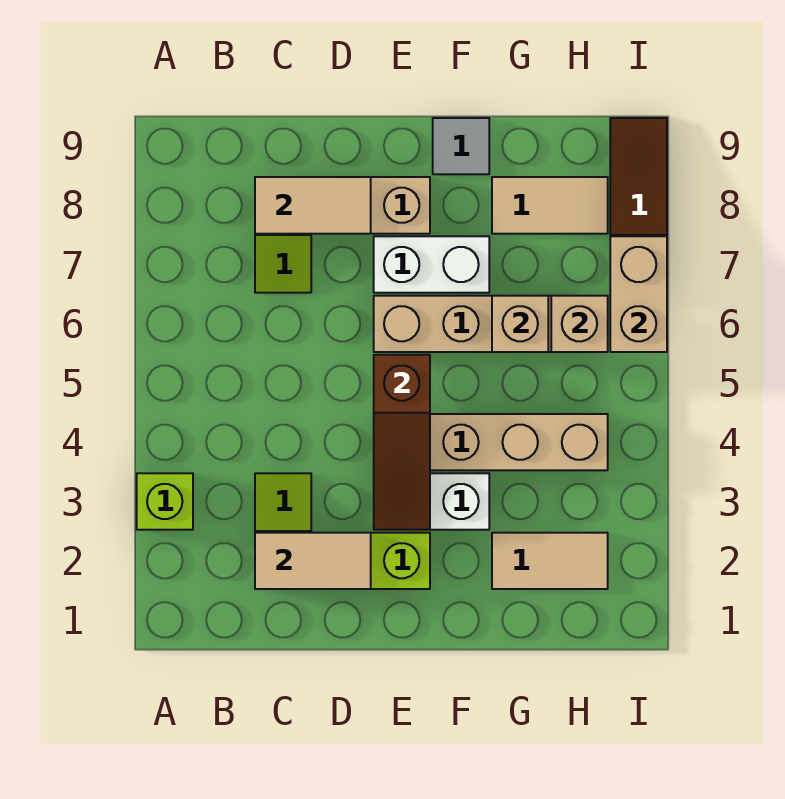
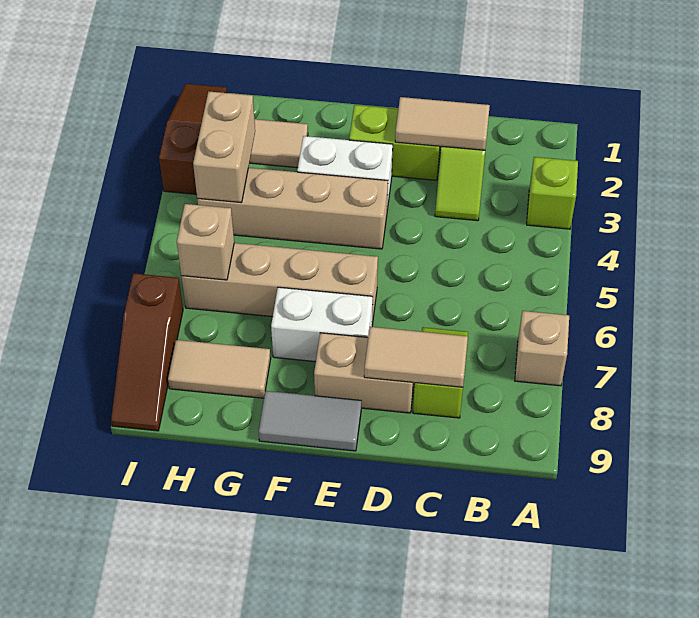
brown slope E3:E5 level 2 top 5 -> brown slope I1:I3 level 1 top 3
grey tile F9 level 1 -> grey tile E9:F9 level 1
tan brick G6 level 2 -> tan brick A7 level 1
tan brick I6:I7 level 2 -> tan brick H3:H4 level 2

